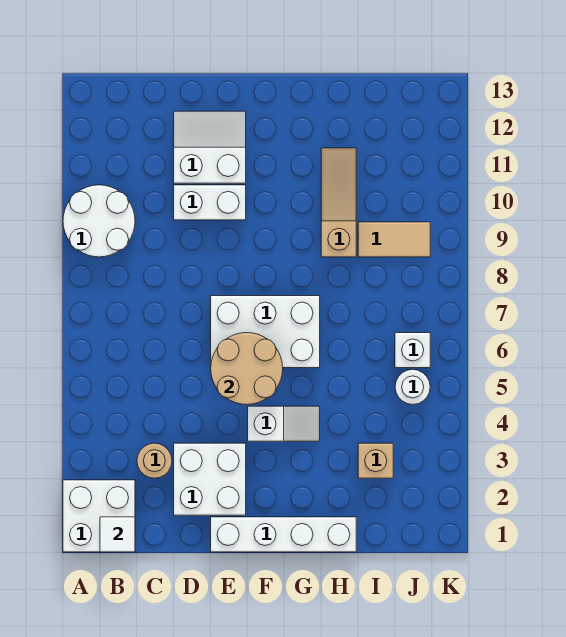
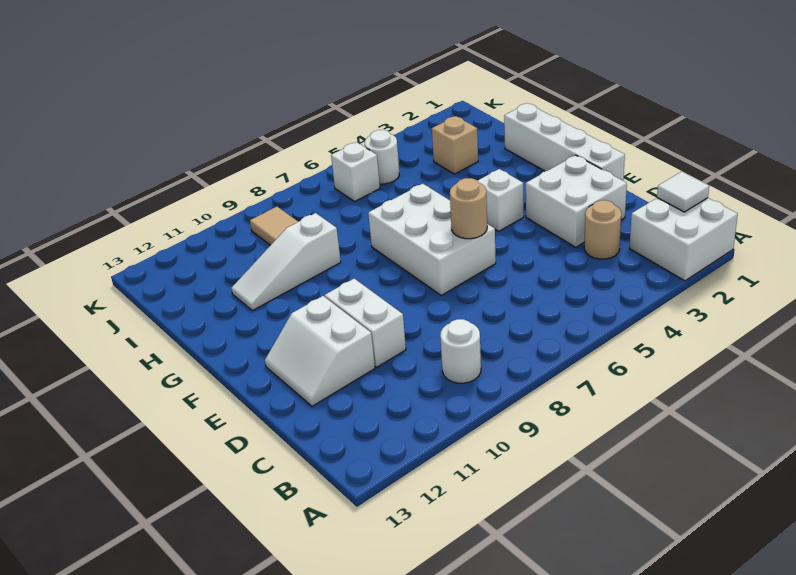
white round brick A9:B10 level 1 -> white round brick B9 level 1
tan round brick E5:F6 level 2 -> tan round brick E6 level 2
tan slope H9:H11 level 1 top 9 -> white slope H9:H11 level 1 top 9

